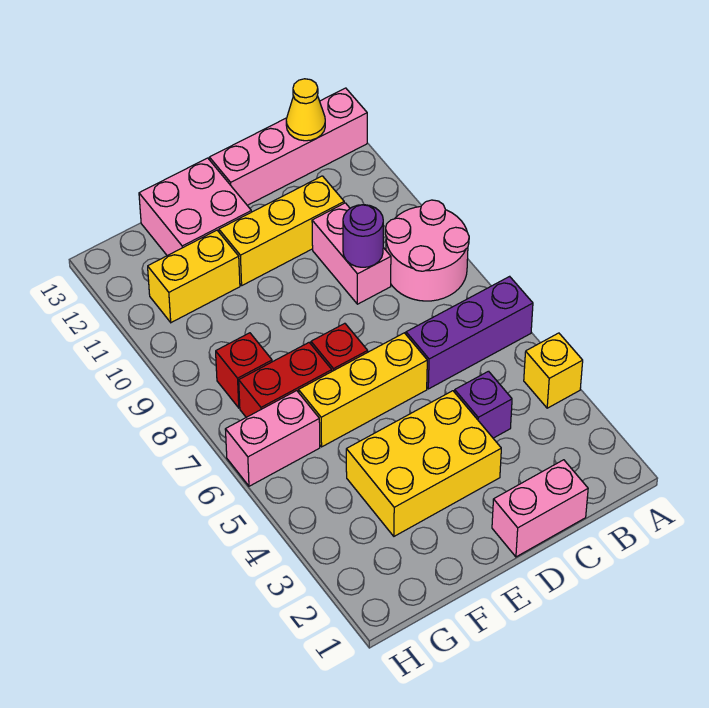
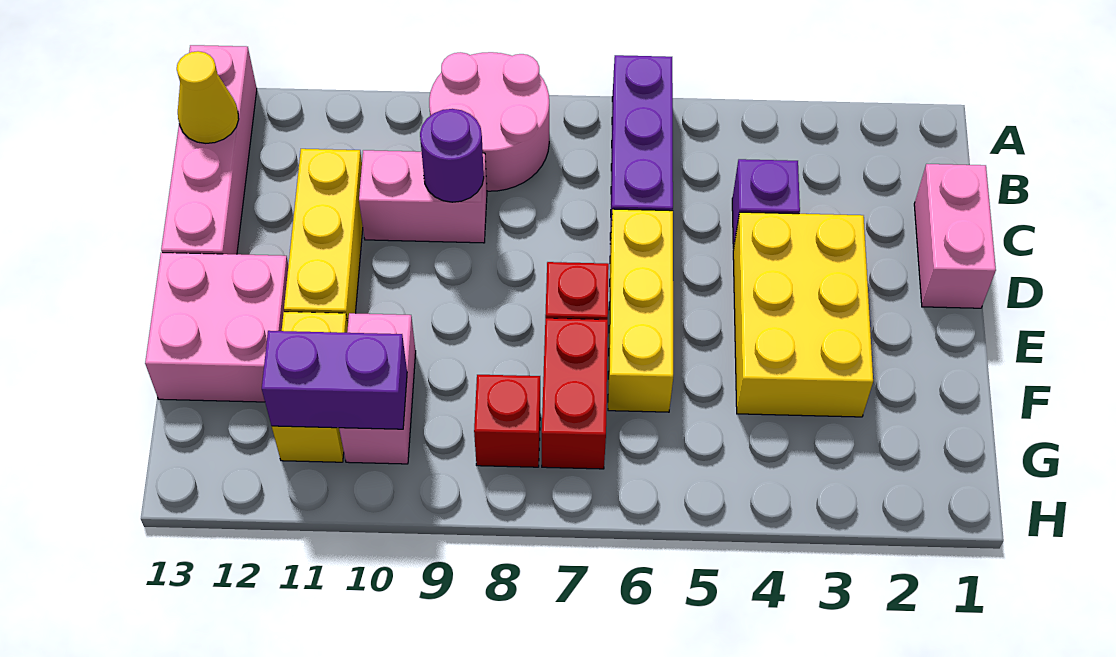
yellow brick A4 level 1 -> none
pink brick G6:H6 level 1 -> pink brick F10:G10 level 1
none -> purple brick G10:G11 level 2

